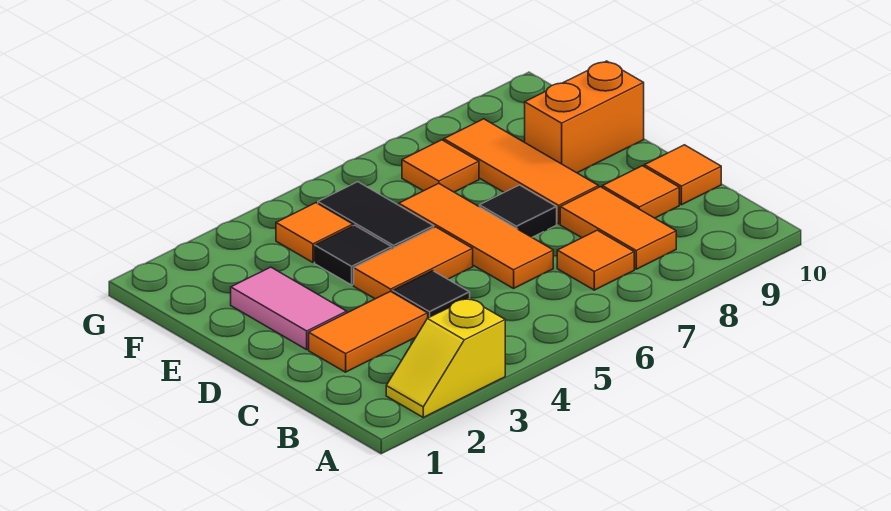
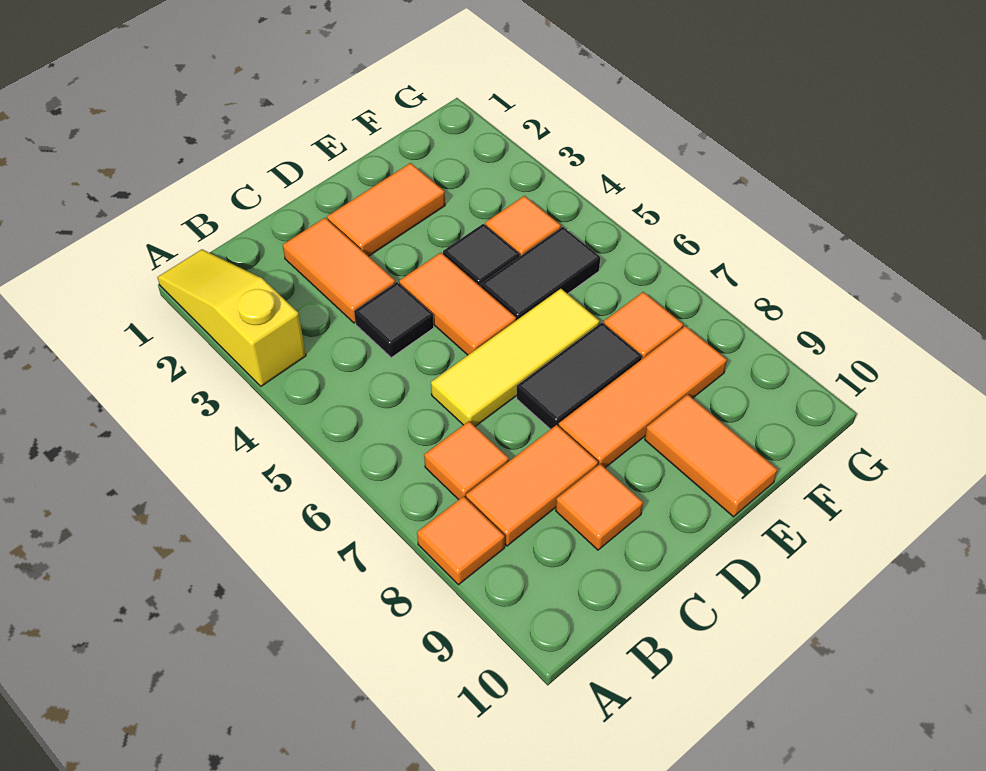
yellow slope A2:A3 level 1 top 3 -> yellow slope A1:A3 level 1 top 3
orange tile C6:E6 level 1 -> yellow tile C6:E6 level 1
orange tile C10 level 1 -> orange tile A8 level 1
pink tile D2:E2 level 1 -> orange tile D2:E2 level 1
black tile D7 level 1 -> black tile D7:E7 level 1
orange brick E9:E10 level 1 -> orange tile E9:E10 level 1

